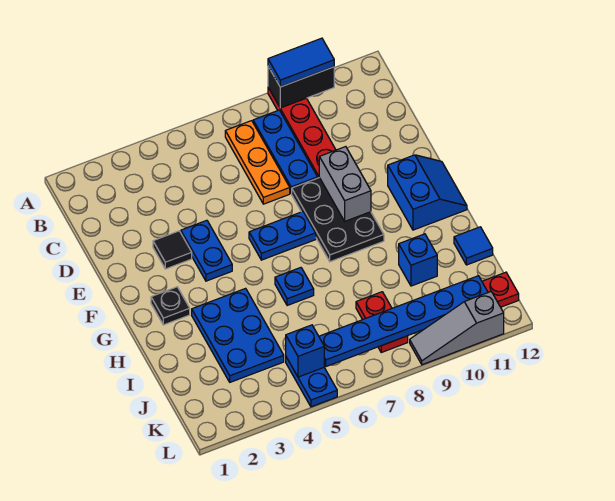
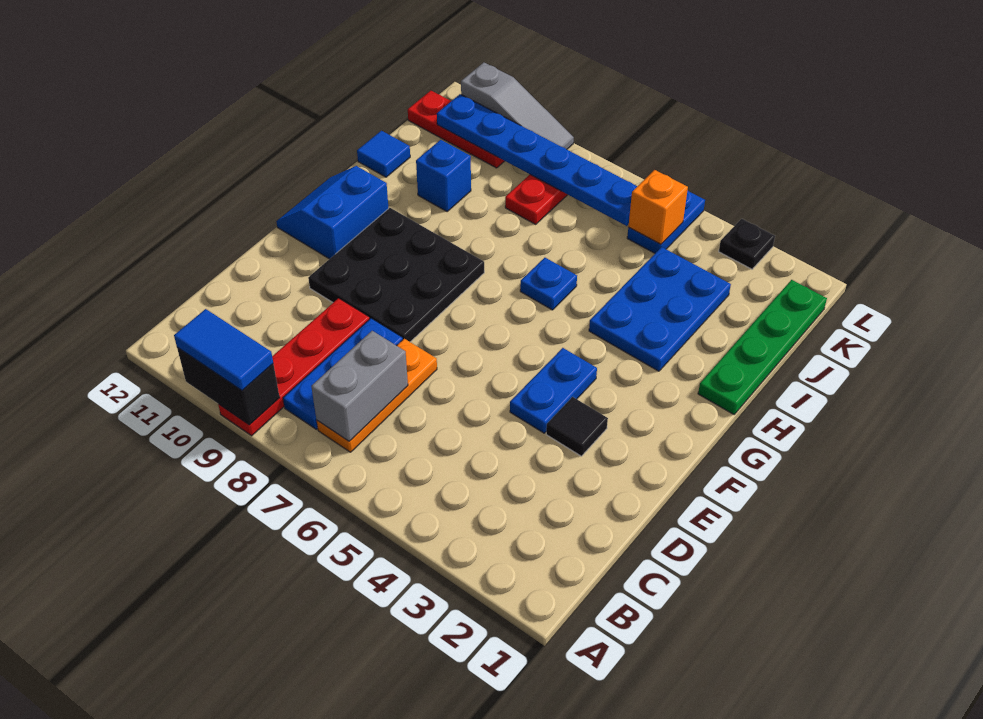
black plate E8:G9 level 1 -> black plate E8:G10 level 1
grey brick E9:F9 level 2 -> grey brick B7:C7 level 2
blue plate F6:F7 level 1 -> none
black plate G2 level 1 -> black plate L3 level 1
none -> green plate H1:K1 level 1
blue brick K5 level 2 -> orange brick K5 level 2

